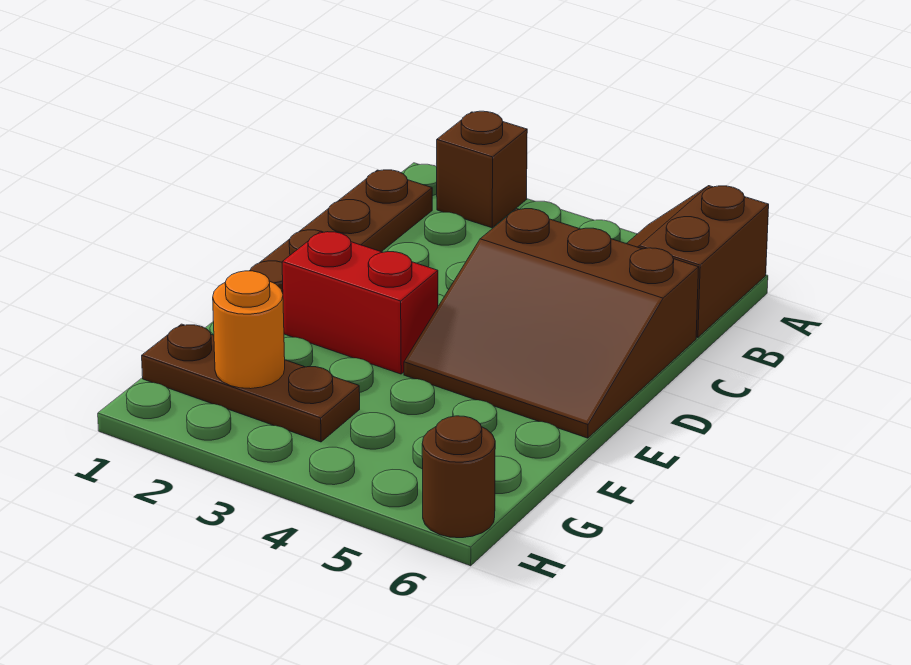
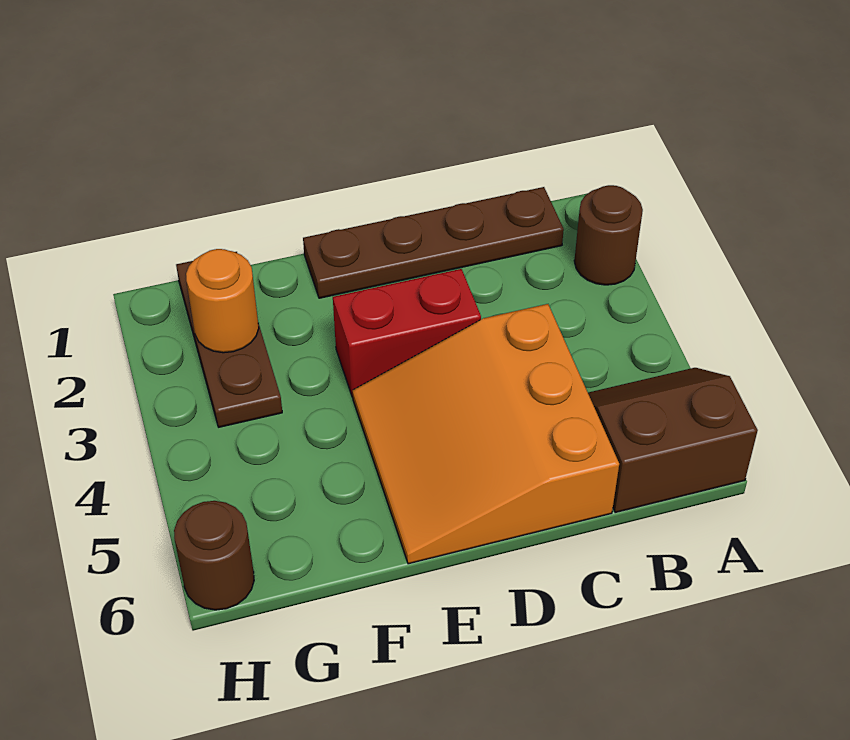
brown brick A2 level 1 -> brown round brick A2 level 1
brown slope C4:E6 level 1 top C -> orange slope C4:E6 level 1 top C
red brick E2:E3 level 1 -> red brick D3:E3 level 1

